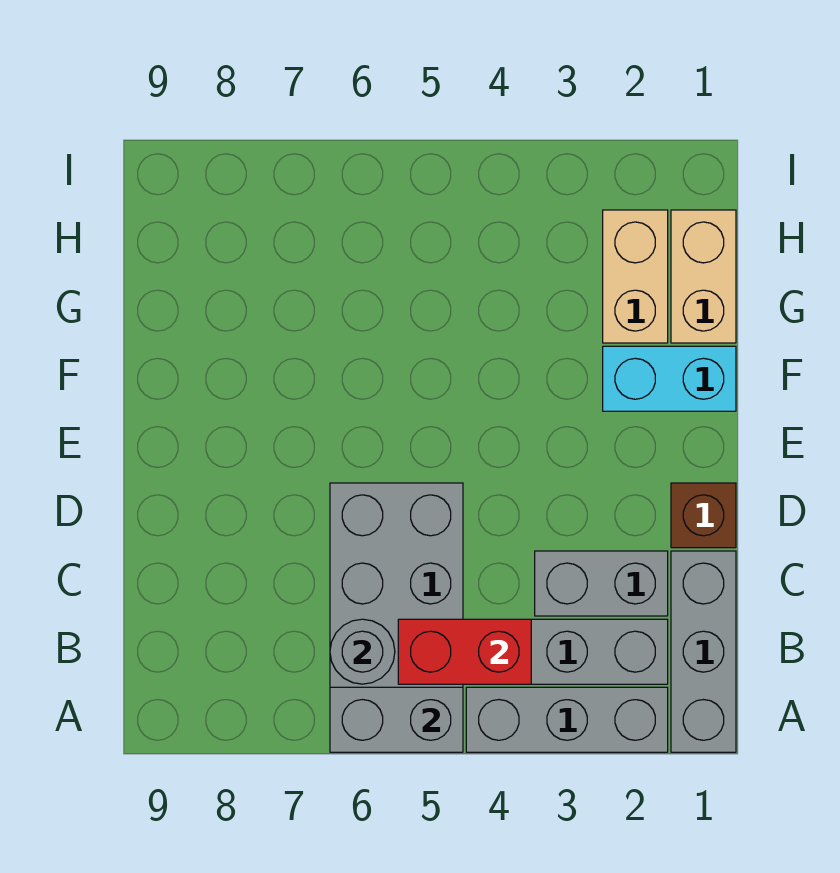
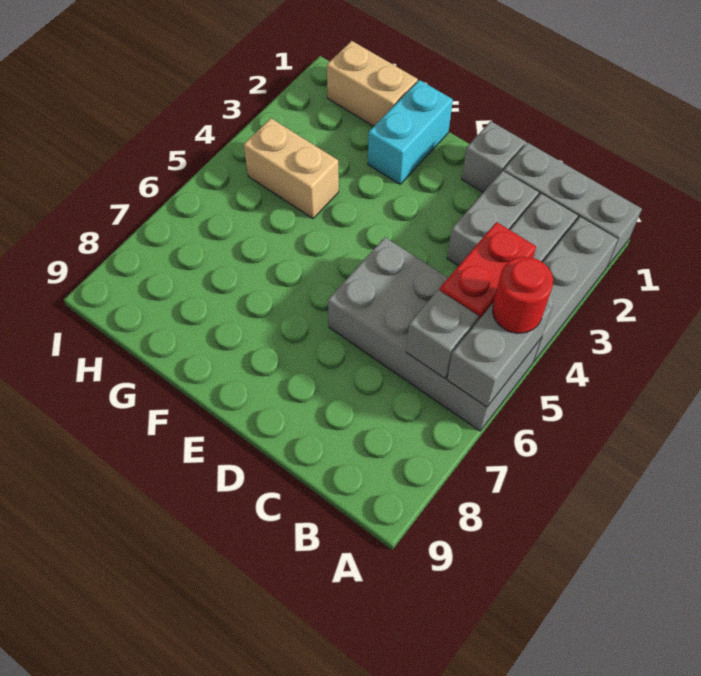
none -> red round brick A5 level 3
grey round brick B6 level 2 -> grey brick B6 level 2
brown brick D1 level 1 -> grey brick D1 level 1
tan brick G2:H2 level 1 -> tan brick G4:H4 level 1

